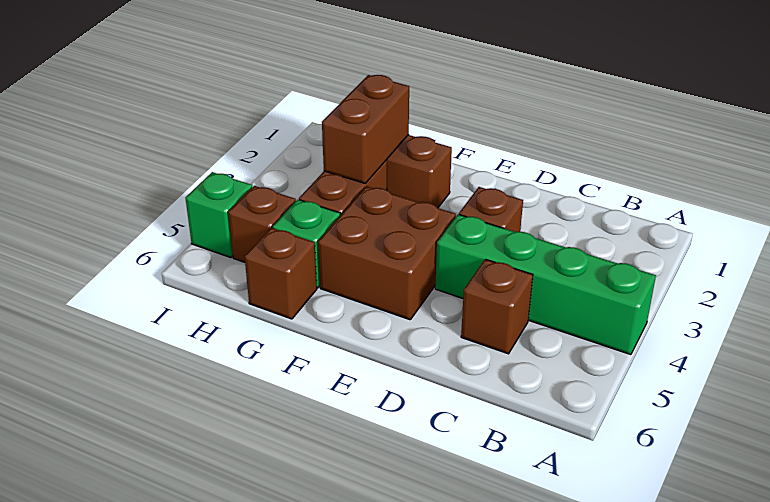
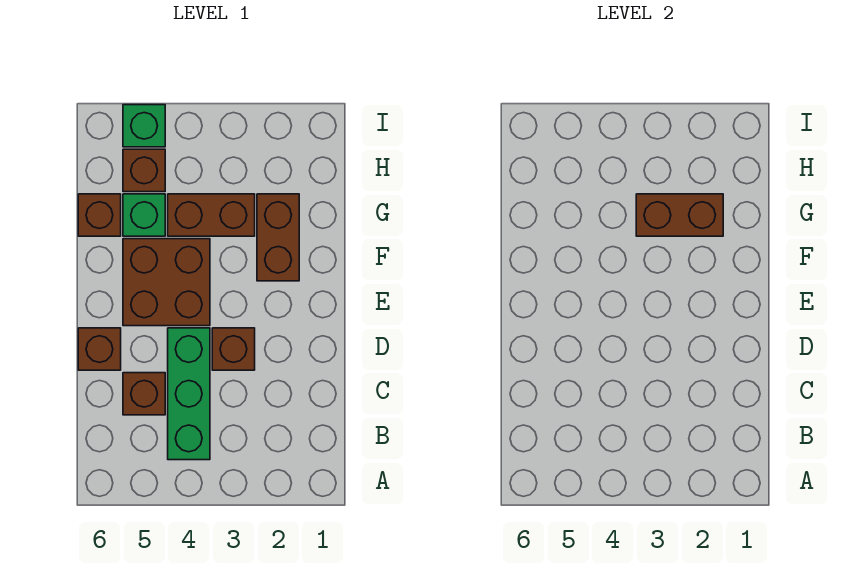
green brick A4:D4 level 1 -> green brick B4:D4 level 1
none -> brown brick D6 level 1

